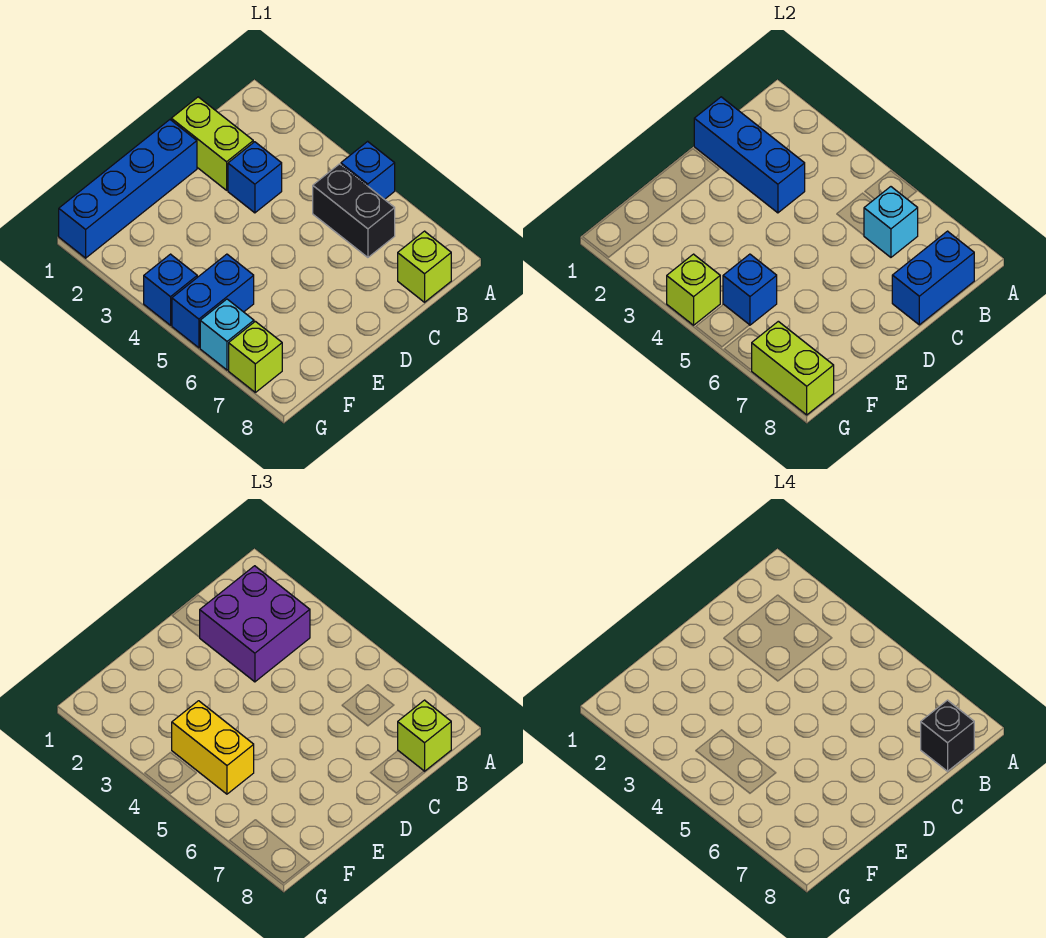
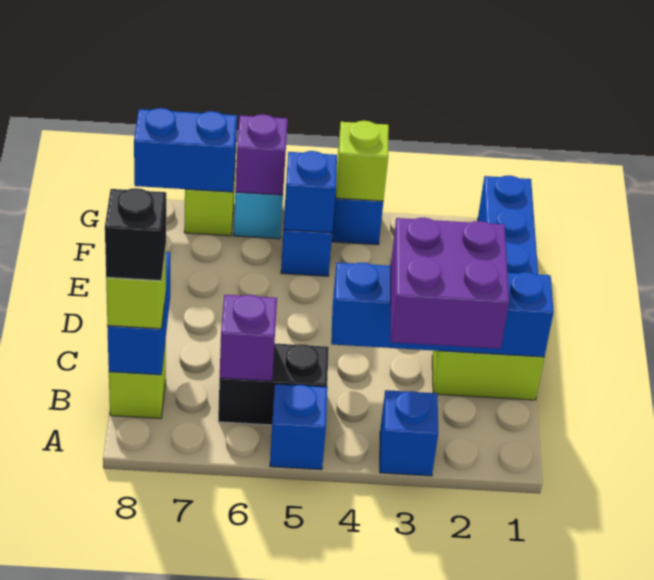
cyan brick B6 level 2 -> purple brick B6 level 2
blue brick C1:C3 level 2 -> blue brick C1:C4 level 2
blue brick C3 level 1 -> blue brick A3 level 1
yellow brick F4:F5 level 3 -> none
none -> purple brick G6 level 2
lime brick G7:G8 level 2 -> blue brick G7:G8 level 2

